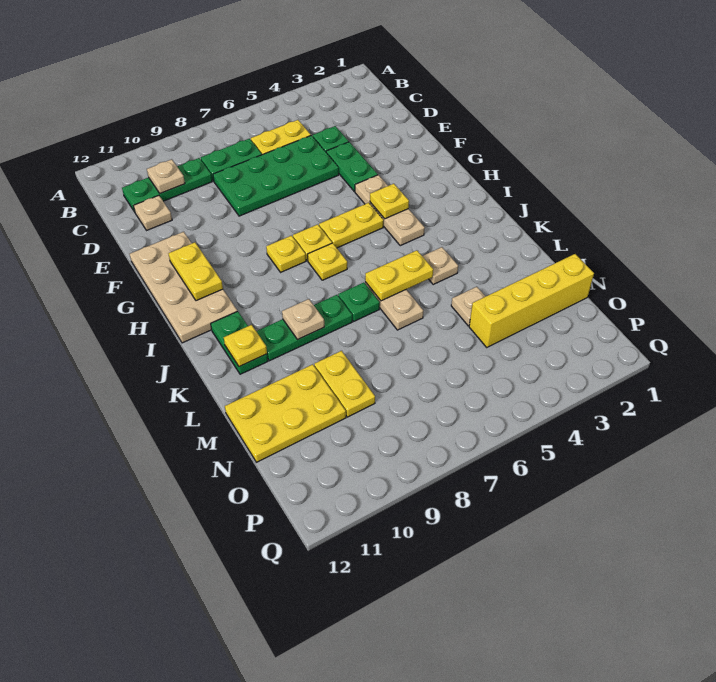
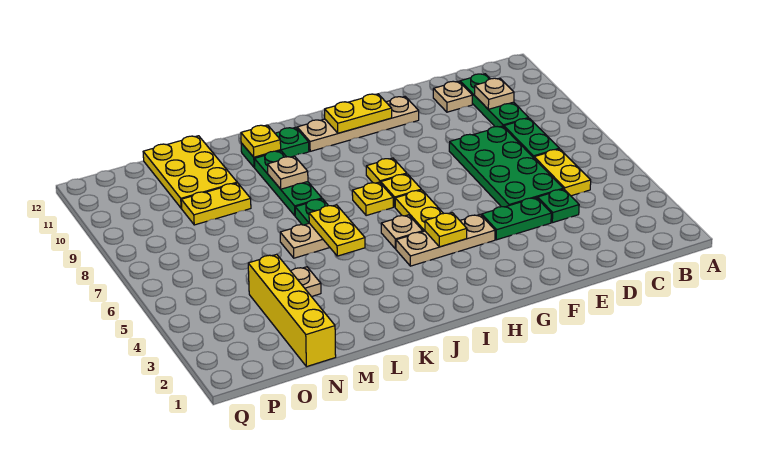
tan plate F11:I12 level 1 -> tan plate F11:I11 level 1
tan plate K4 level 1 -> tan plate I5 level 1

